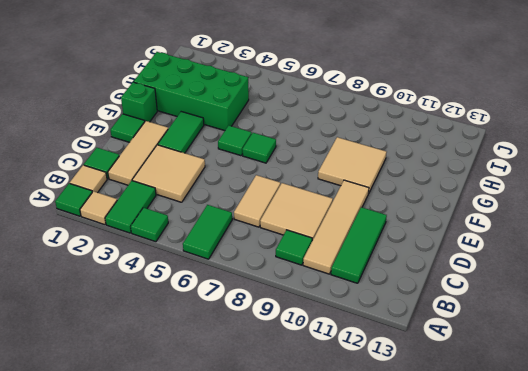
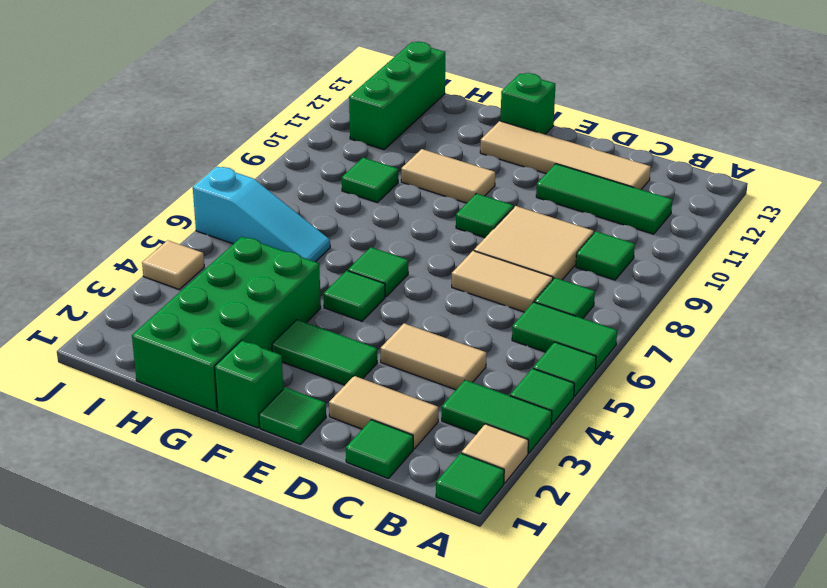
none -> green tile A5 level 1
tan tile B1 level 1 -> tan tile J4 level 1
none -> green tile B7 level 1
tan tile B10:E10 level 1 -> tan tile C12:F12 level 1
tan tile C2:E2 level 1 -> tan tile C2:D2 level 1
tan tile C3:D4 level 1 -> tan tile C4:D4 level 1
none -> green tile E9 level 1
tan tile F9:G10 level 1 -> tan tile F10:G10 level 1
none -> green brick F13 level 1
none -> cyan slope H6:J6 level 1 top J
none -> green tile H9 level 1
none -> green brick I11:I13 level 1

